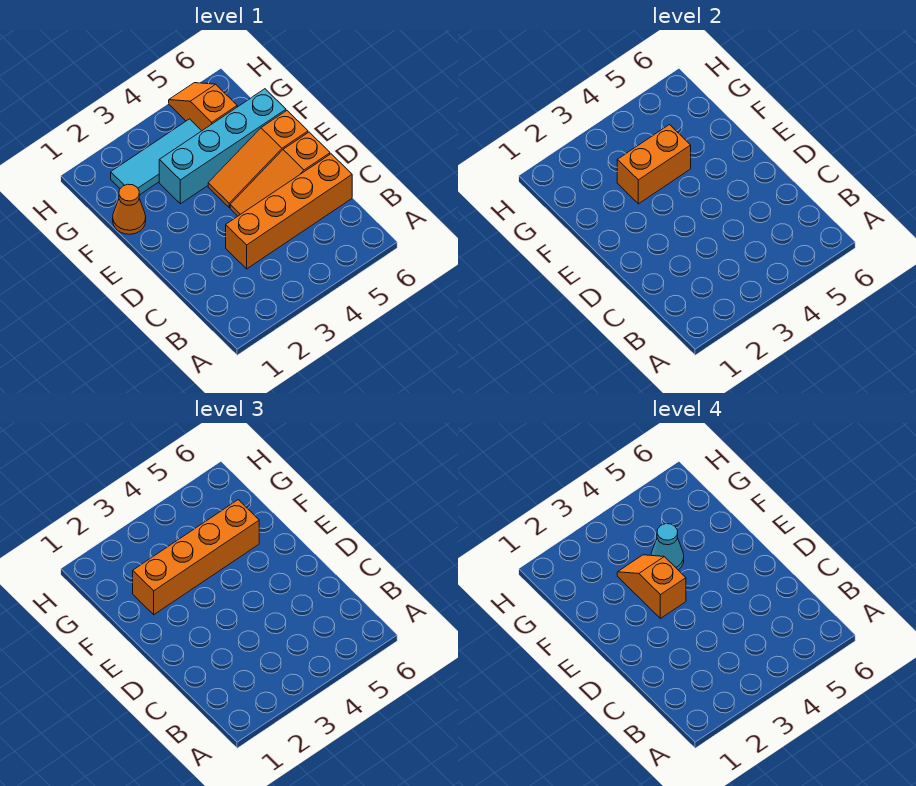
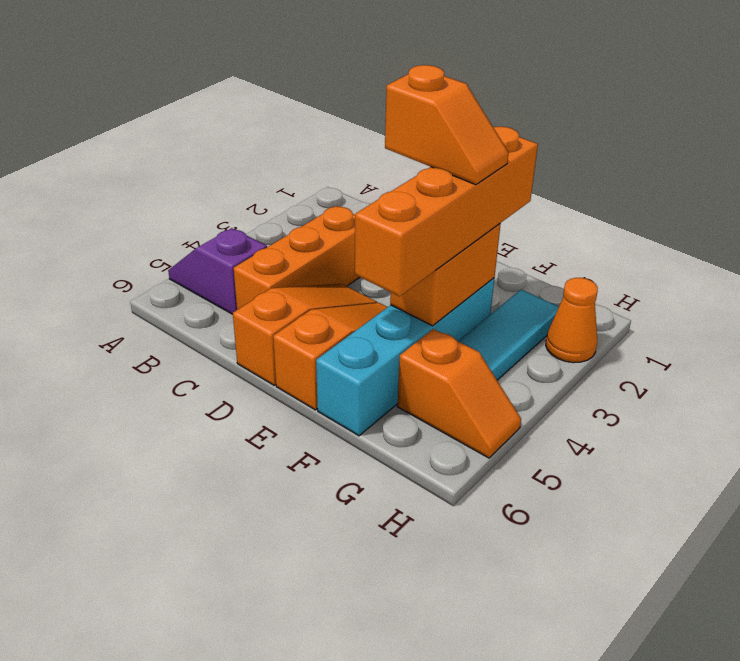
none -> purple slope A5:B5 level 1 top B
orange brick C3:C6 level 1 -> orange brick C3:C5 level 1
orange cone F1 level 1 -> orange cone H2 level 1
cyan cone F4 level 4 -> none

